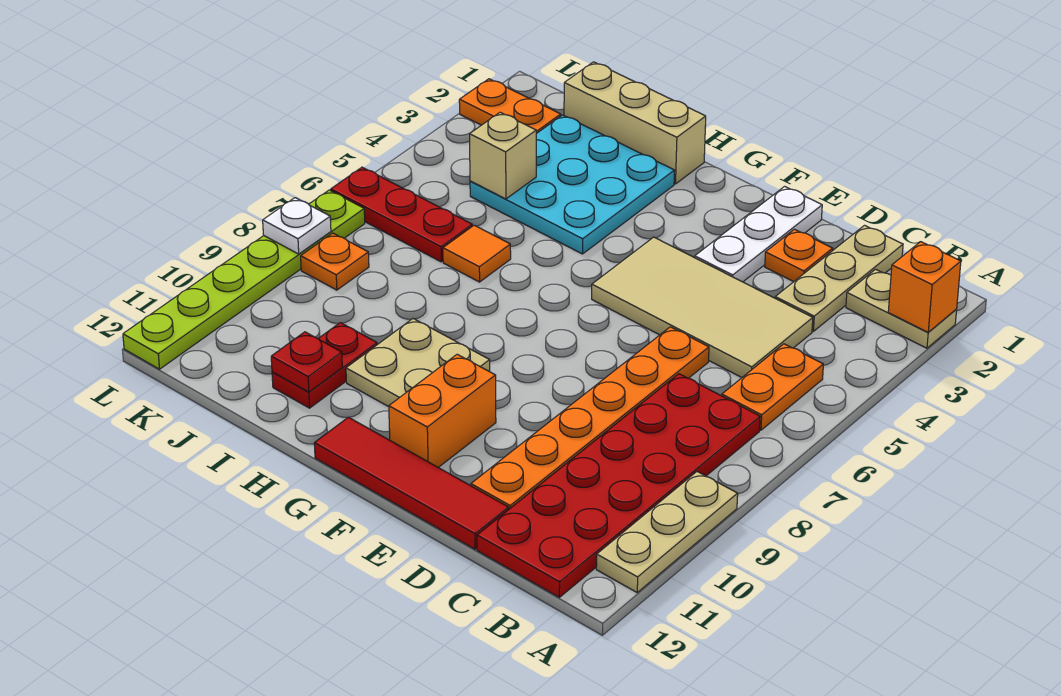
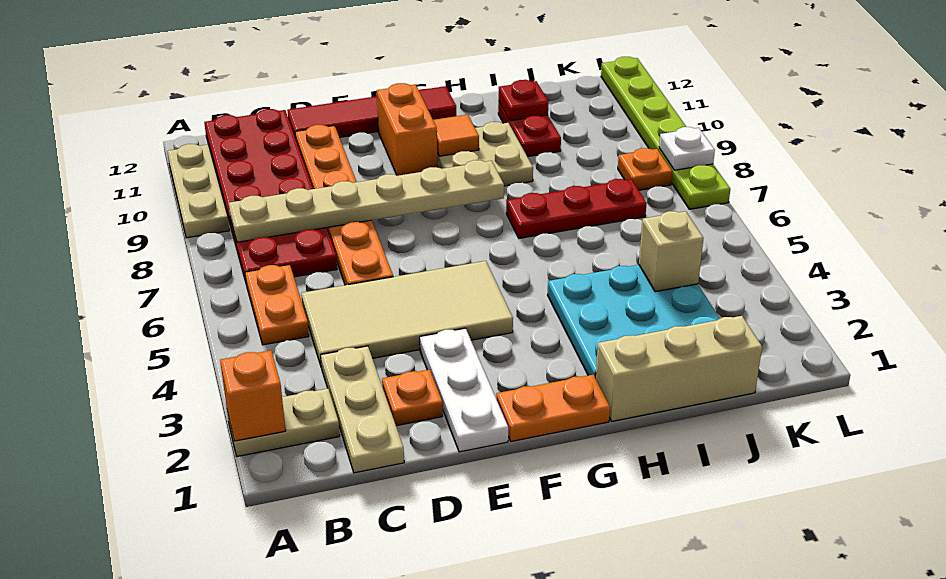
none -> tan plate B8:G8 level 2
orange tile I6 level 1 -> orange tile G10 level 2
red plate J6:L6 level 1 -> red plate H7:J7 level 1
orange plate K2:L2 level 1 -> orange plate F1:G1 level 1

